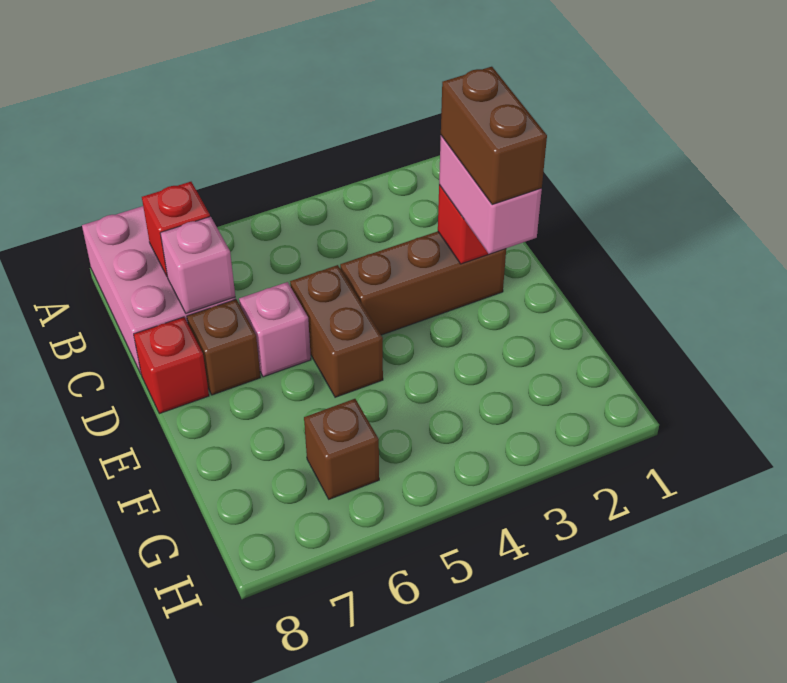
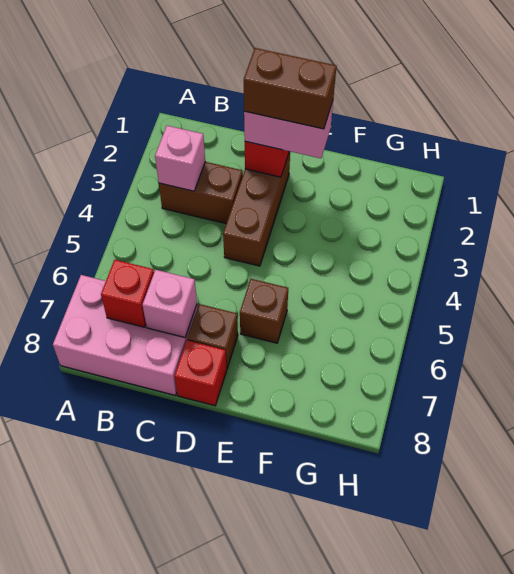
brown brick D5:E5 level 1 -> brown brick B3:C3 level 1
pink brick D6 level 1 -> pink brick B3 level 2
brown brick G6 level 1 -> brown brick E6 level 1

